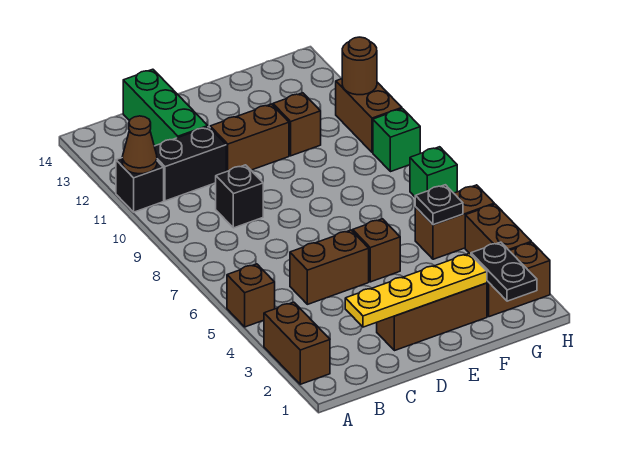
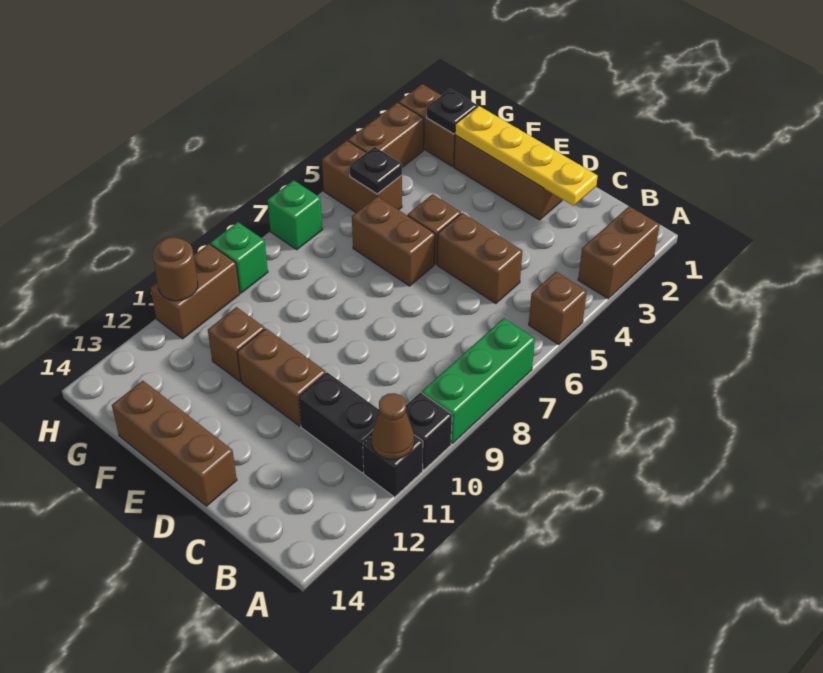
black brick C9 level 1 -> black brick A10 level 1
green brick C12:C14 level 1 -> green brick A7:A9 level 1
none -> brown brick D14:F14 level 1
none -> brown brick E6:F6 level 1
black plate G1:G2 level 2 -> black plate G2 level 2

